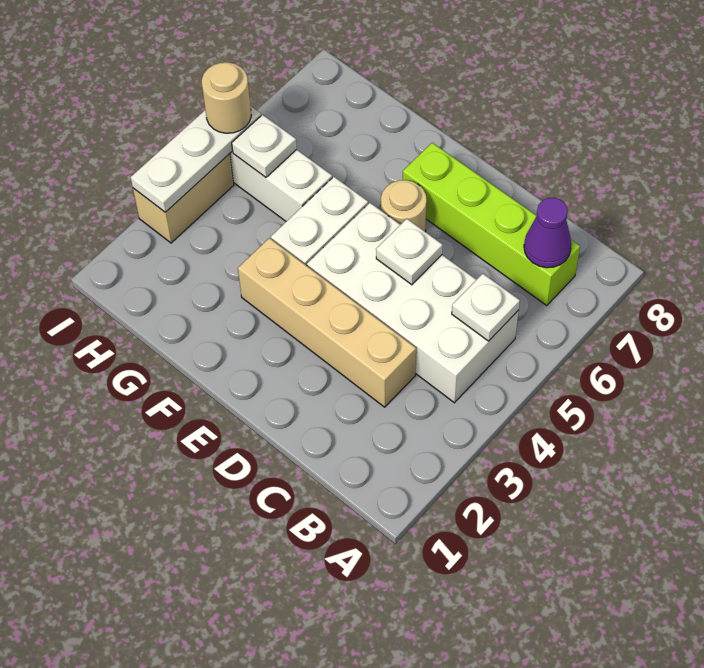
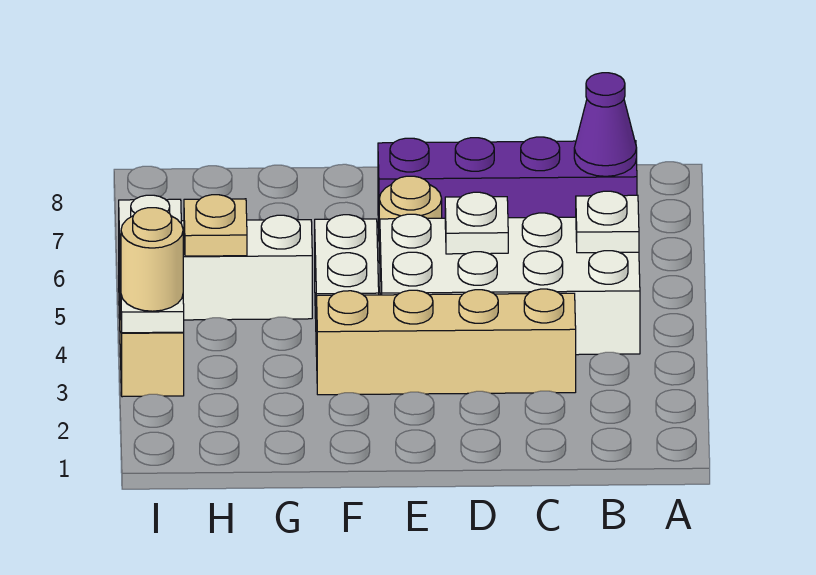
lime brick B7:E7 level 1 -> purple brick B7:E7 level 1
white plate H5 level 2 -> tan plate H5 level 2
tan round brick I5 level 3 -> tan round brick I3 level 3

